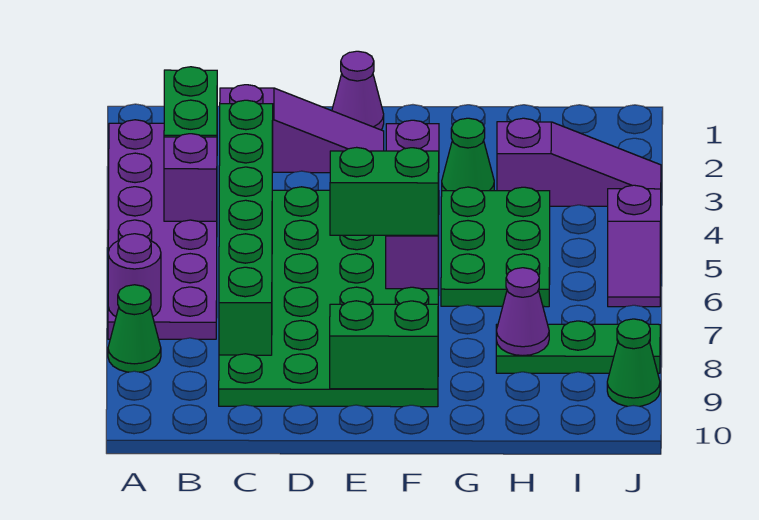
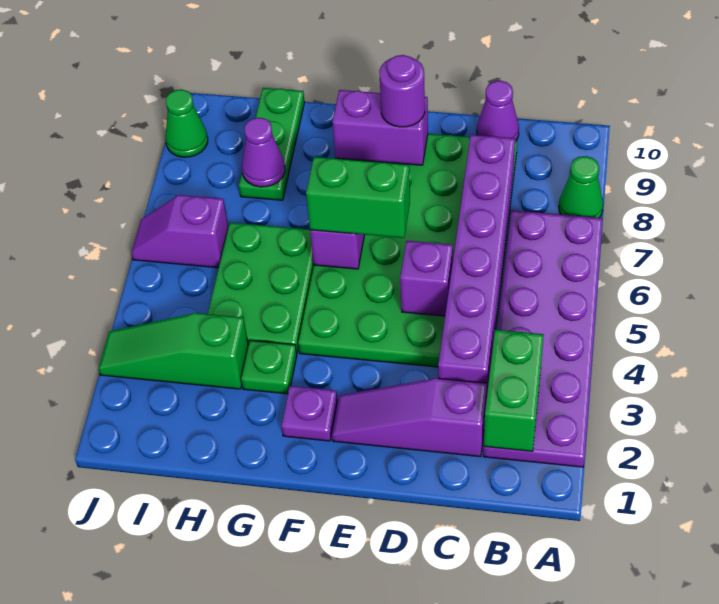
purple round brick A7 level 2 -> purple round brick E9 level 3
purple brick B4 level 2 -> purple brick D5 level 2
green brick C3:C8 level 2 -> purple brick C3:C8 level 2
purple cone E1 level 1 -> purple cone C10 level 1
green brick E9:F9 level 2 -> purple brick E9:F9 level 2
green cone G3 level 1 -> green plate G3 level 1
purple slope H3:J3 level 1 top H -> green slope H3:J3 level 1 top H
green plate H8:J8 level 1 -> green plate H8:H10 level 1
purple slope J5:J6 level 1 top 5 -> purple slope I6:J6 level 1 top I

